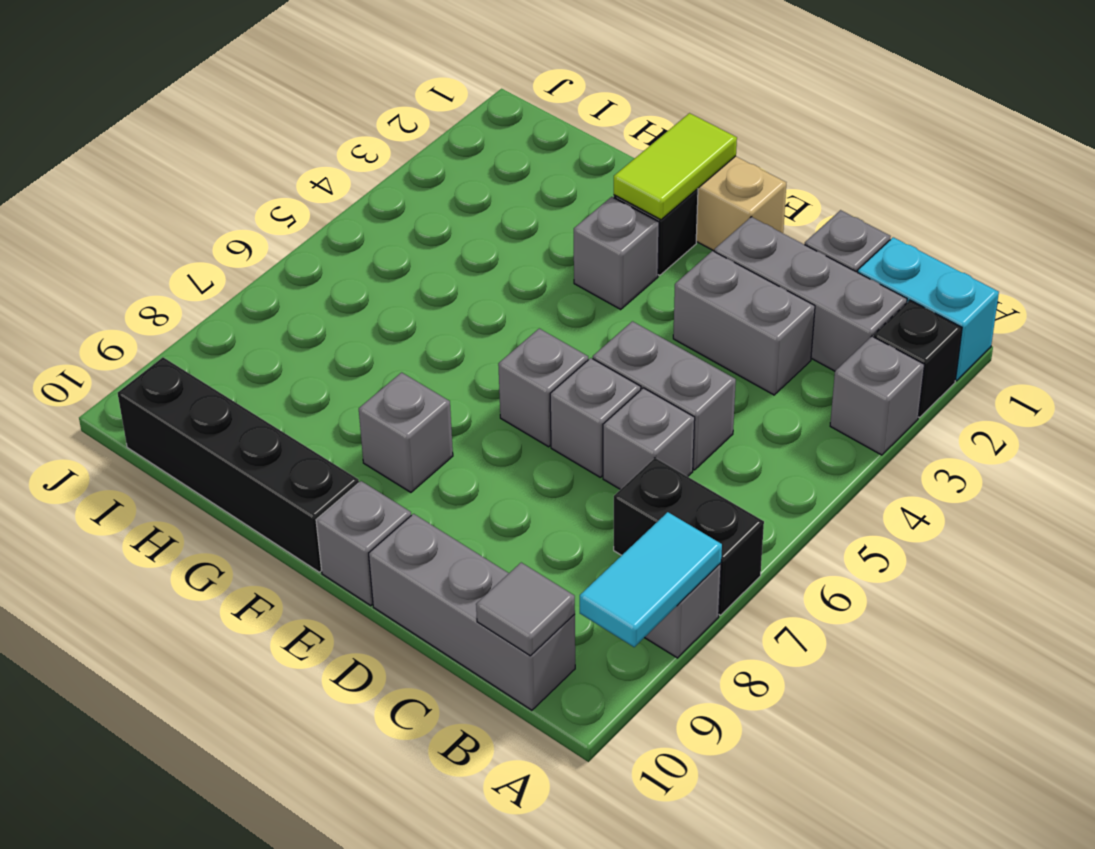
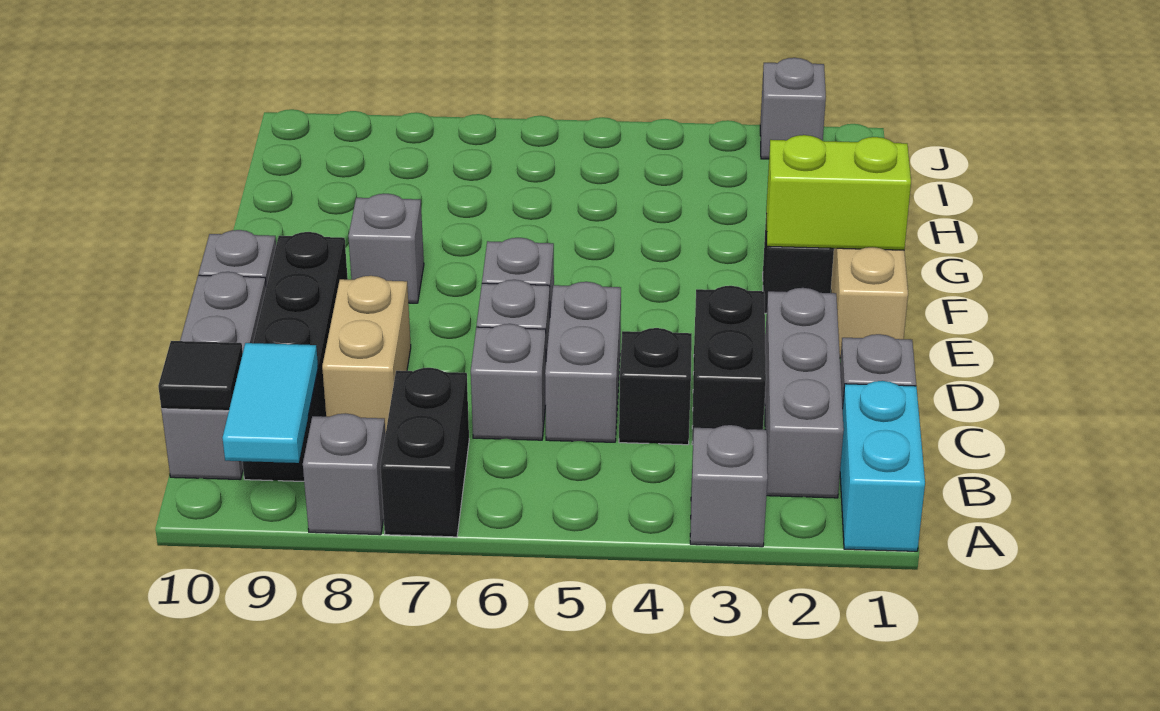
black brick A2 level 1 -> black brick C4 level 1
cyan tile A8:A9 level 2 -> cyan tile A9:B9 level 2
grey tile B10 level 2 -> black tile B10 level 2
grey brick C3:D3 level 1 -> black brick C3:D3 level 1
none -> tan brick C8:D8 level 1
lime tile F1:F2 level 2 -> lime brick F1:F2 level 2
grey brick F3 level 1 -> grey brick J2 level 1
black brick F10:I10 level 1 -> black brick B9:E9 level 1

